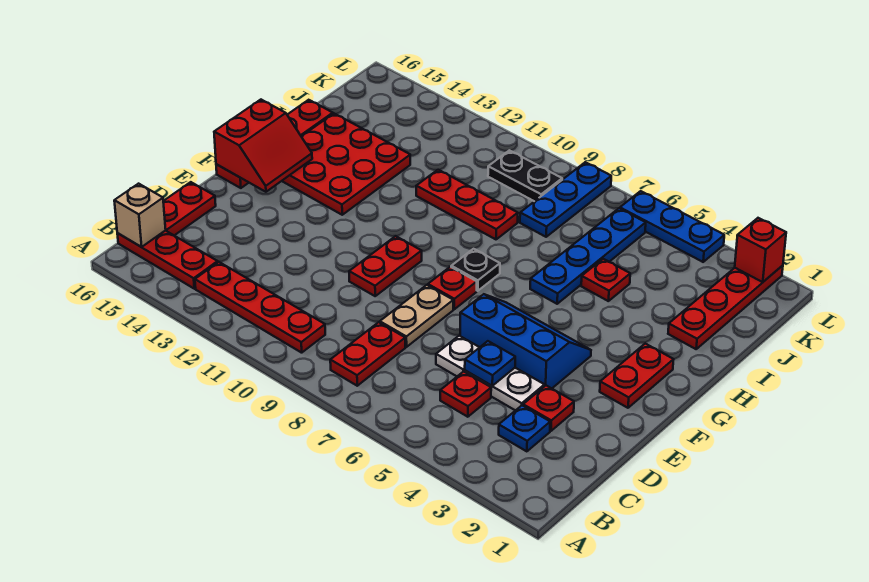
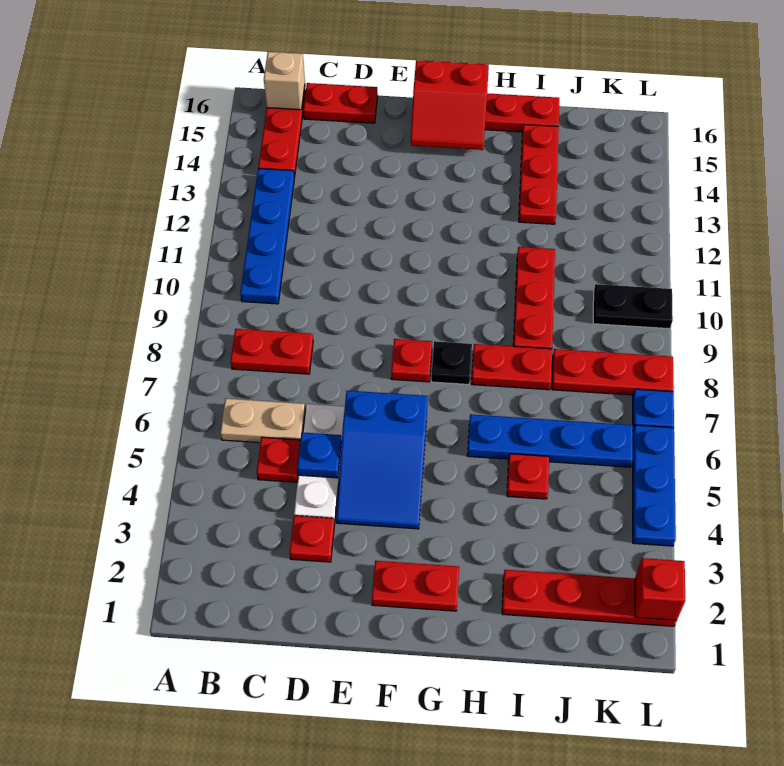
red plate B10:B13 level 1 -> blue plate B10:B13 level 1
blue plate C3 level 1 -> blue plate L7 level 1
tan plate D8:E8 level 1 -> tan plate B6:C6 level 1
blue slope E4:F6 level 1 top E -> blue slope E4:F6 level 1 top 6
red plate E10:F10 level 1 -> red plate H8:I8 level 1
red plate G13:I15 level 1 -> red plate I13:I15 level 1
blue plate J8:L8 level 1 -> red plate J8:L8 level 1
black plate K9:K10 level 1 -> black plate K10:L10 level 1

